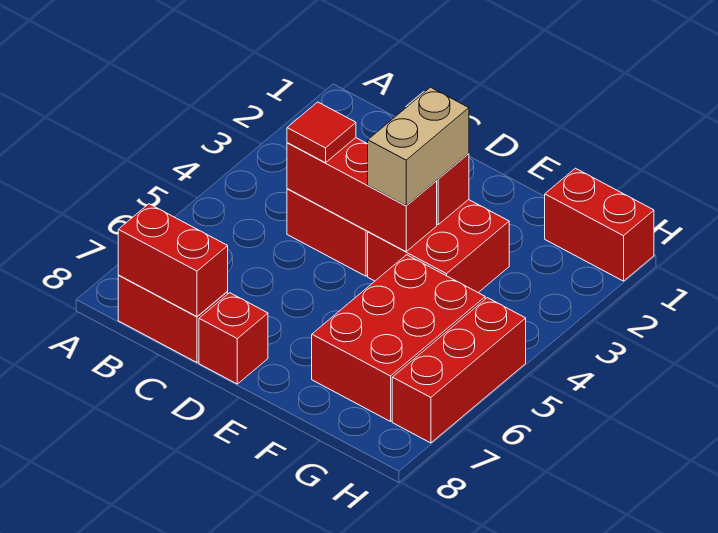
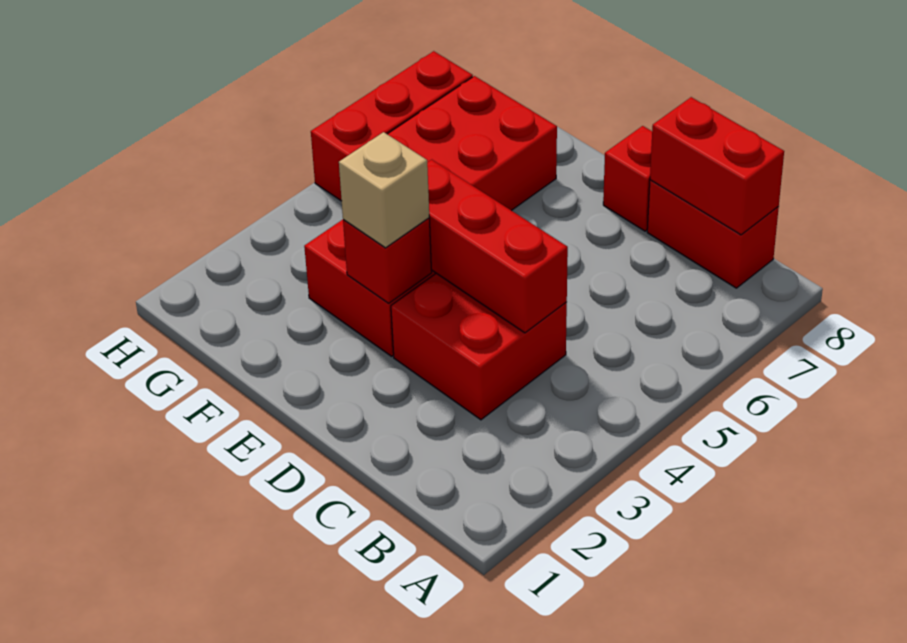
red tile C4 level 3 -> none
tan brick E3:E4 level 3 -> tan brick E3 level 3
red brick G1:H1 level 1 -> none

